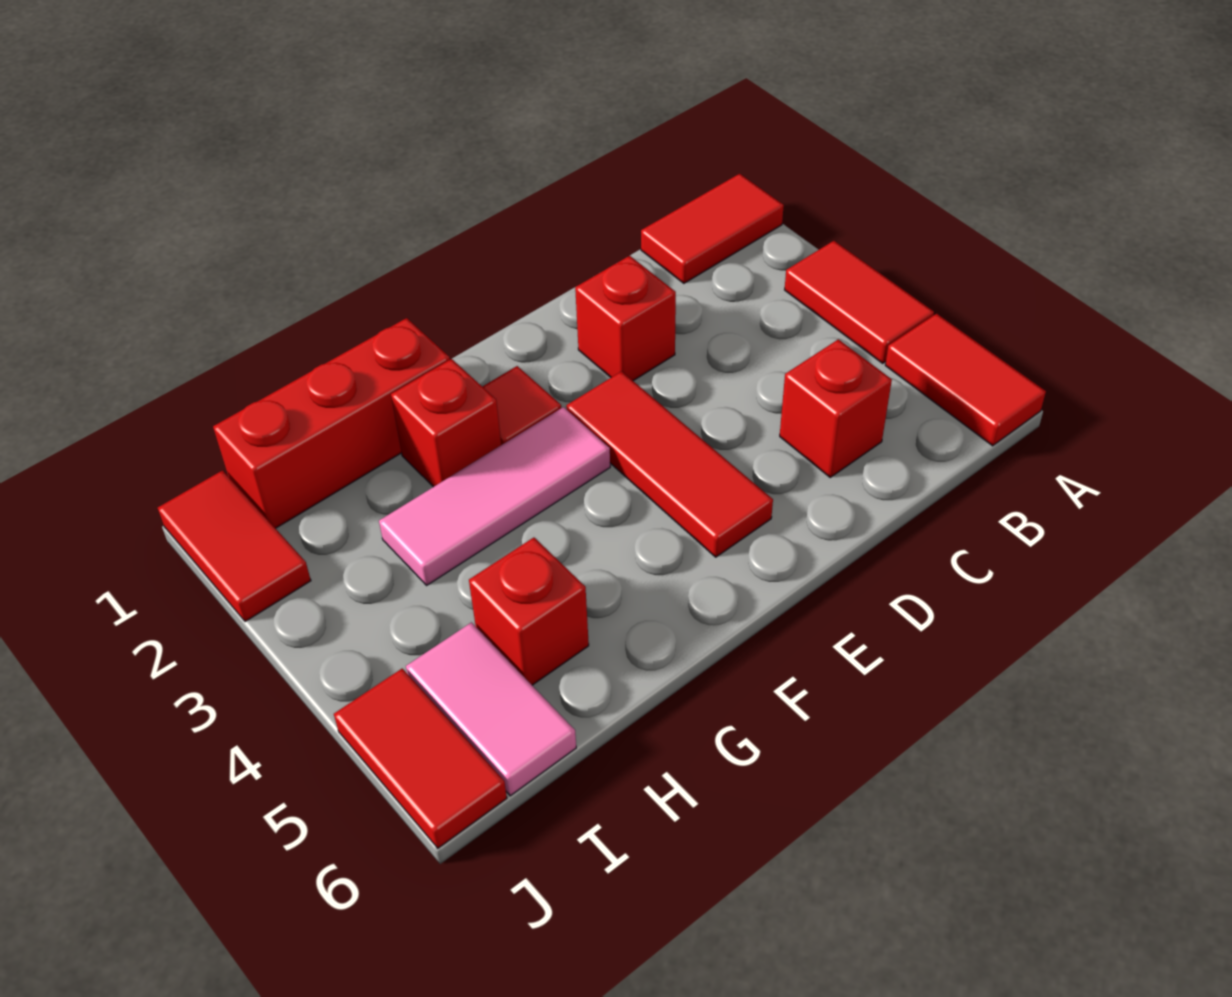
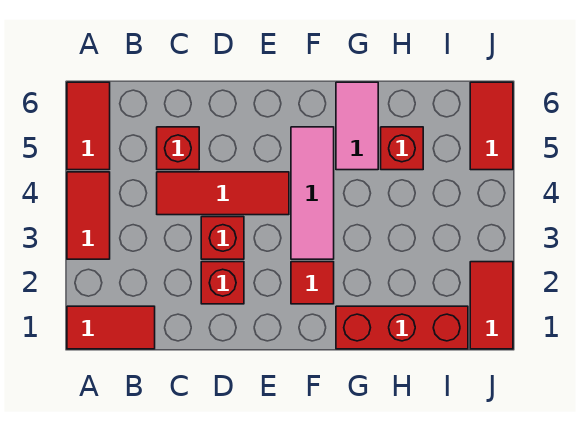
red tile E3:E5 level 1 -> red tile C4:E4 level 1
pink tile F3:H3 level 1 -> pink tile F3:F5 level 1
red brick G2 level 1 -> red brick D3 level 1
pink tile I5:I6 level 1 -> pink tile G5:G6 level 1

